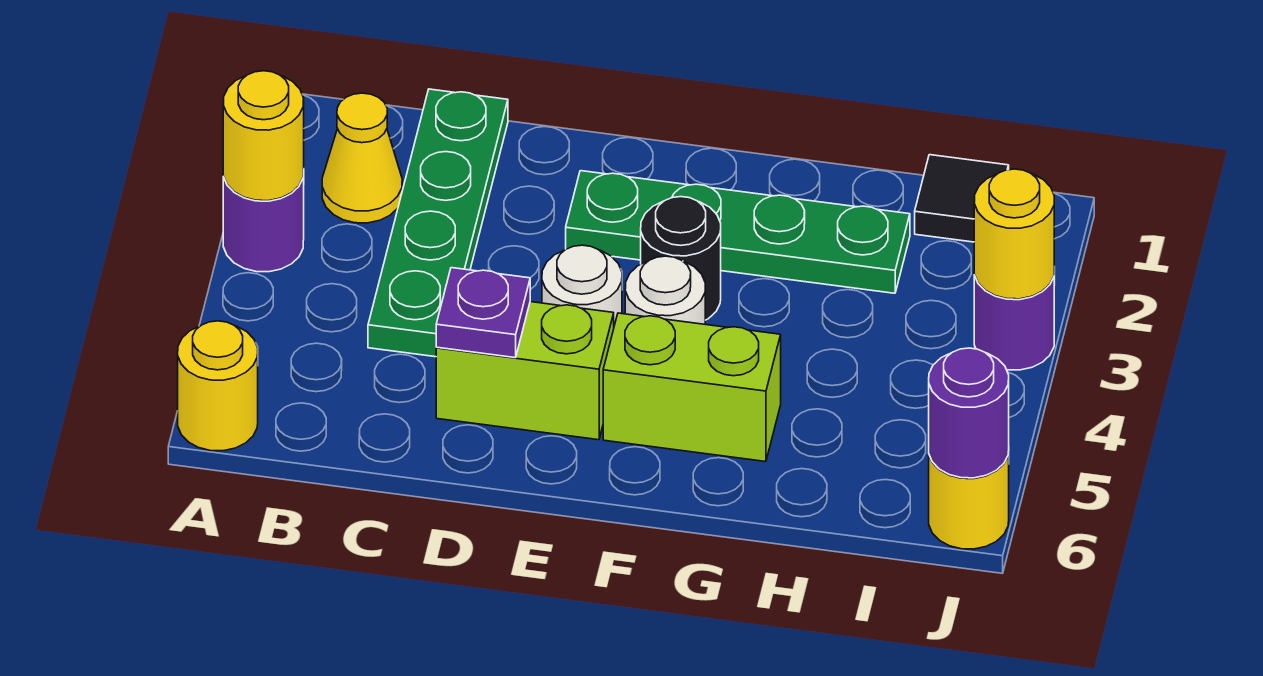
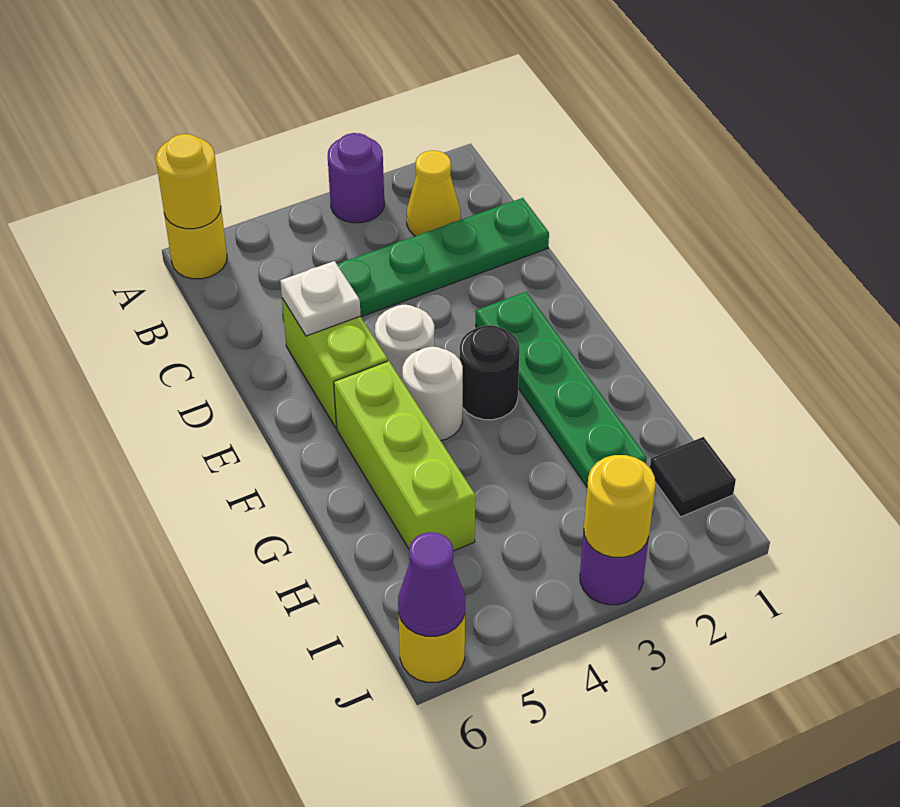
yellow round brick A3 level 2 -> yellow round brick A6 level 2
purple plate D5 level 2 -> white plate D5 level 2
lime brick F5:G5 level 1 -> lime brick F5:H5 level 1
purple round brick J6 level 2 -> purple cone J6 level 2

